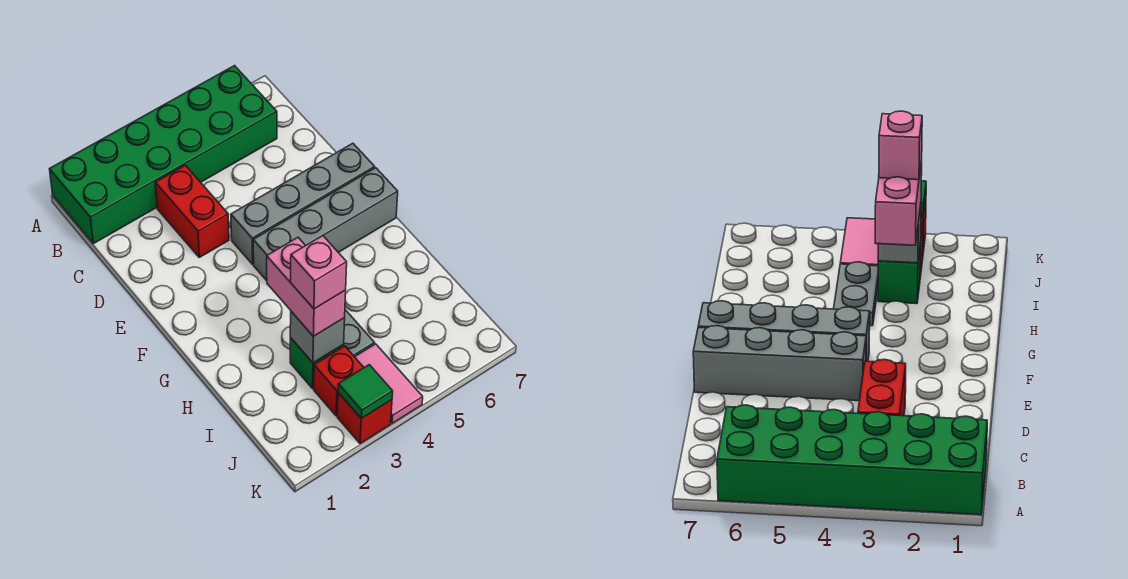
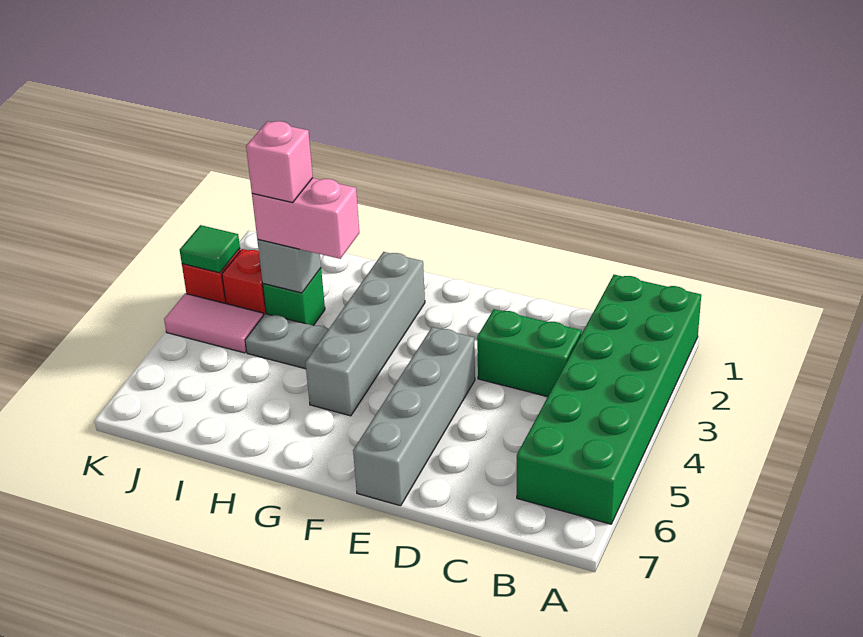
red brick C3:D3 level 1 -> green brick C3:D3 level 1
grey brick F4:F7 level 1 -> grey brick G2:G5 level 1

